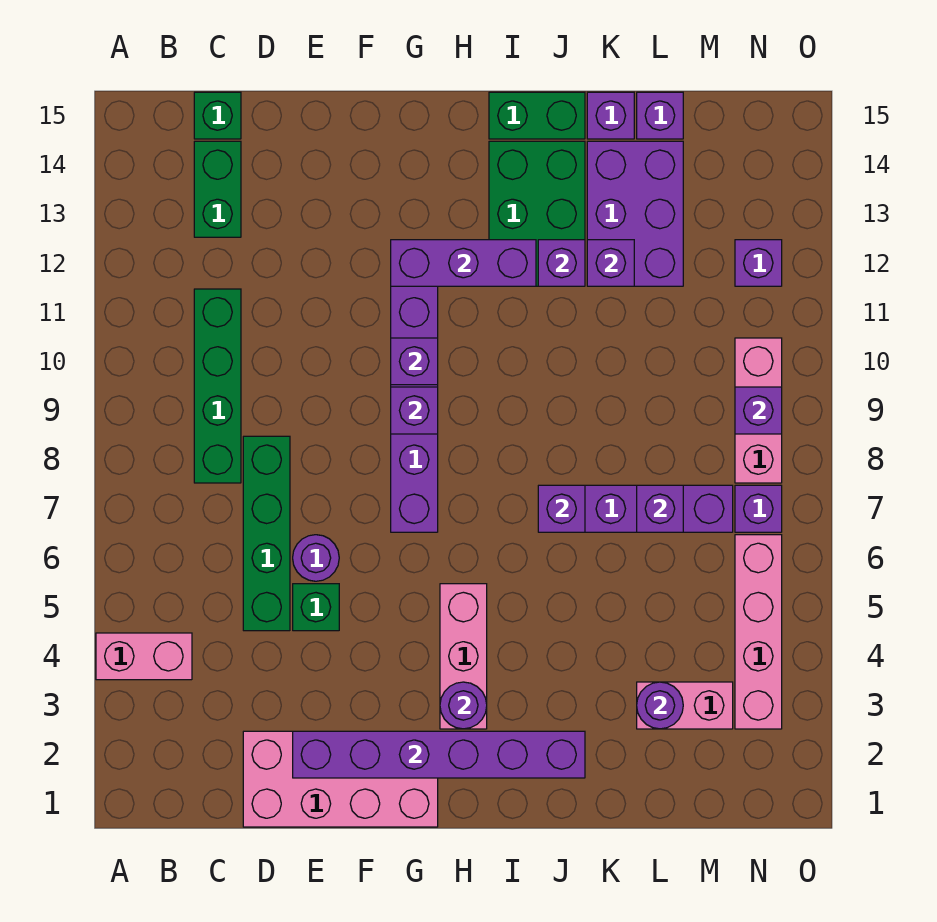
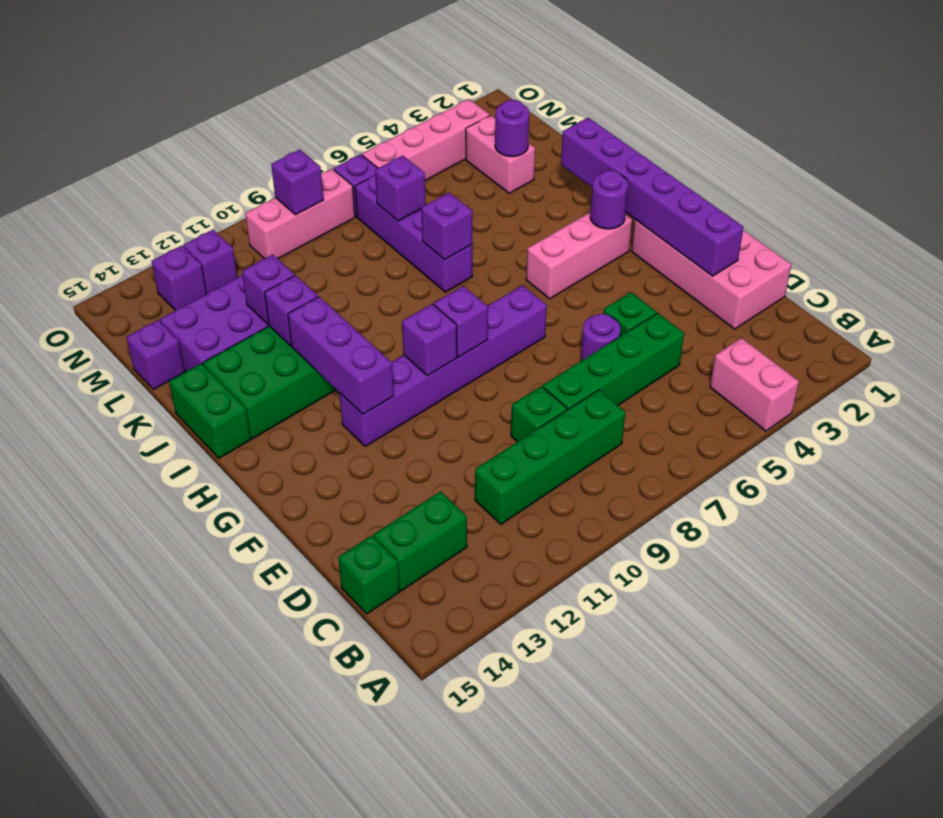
none -> green brick D9 level 1
purple brick K15 level 1 -> purple brick N13 level 1

